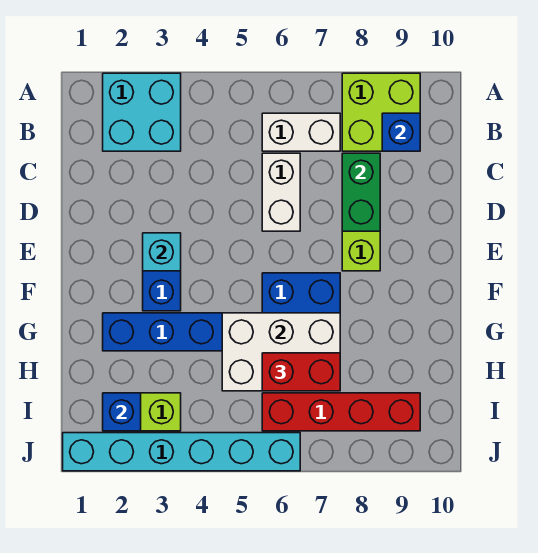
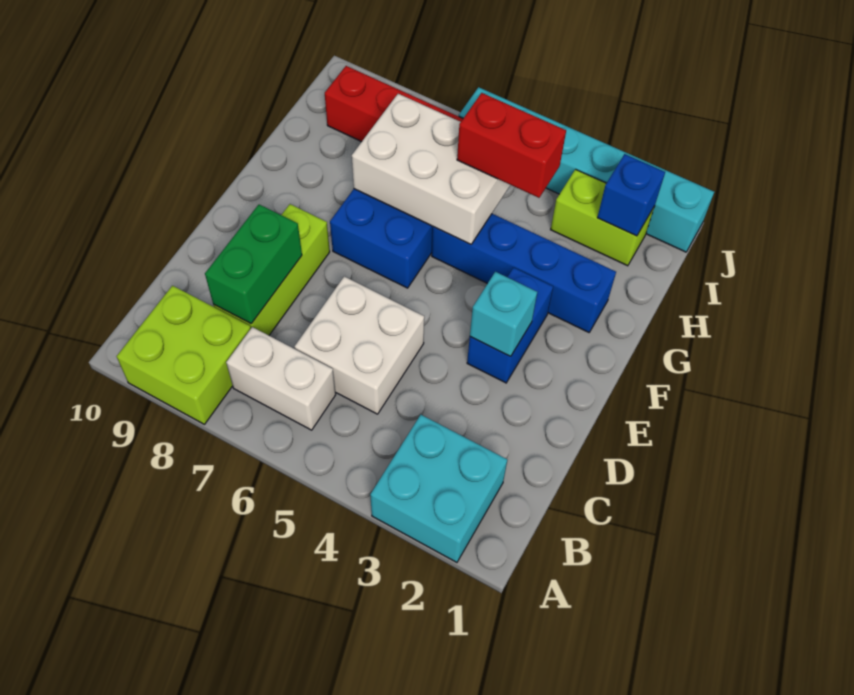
blue brick B9 level 2 -> none
white brick C6:D6 level 1 -> white brick C5:D6 level 1
red brick H6:H7 level 3 -> red brick H4:H5 level 3

